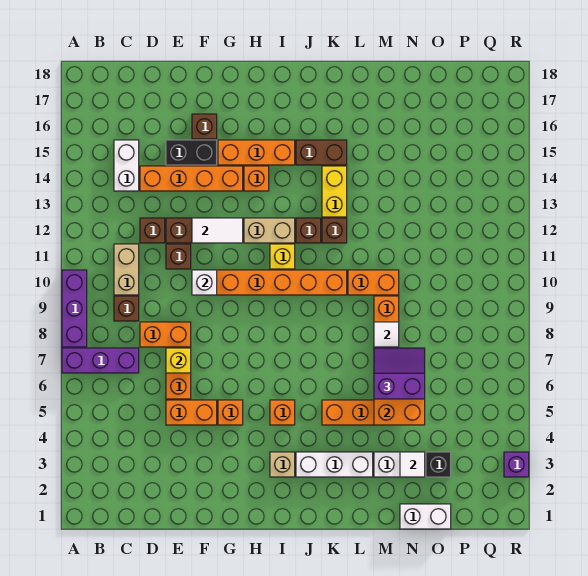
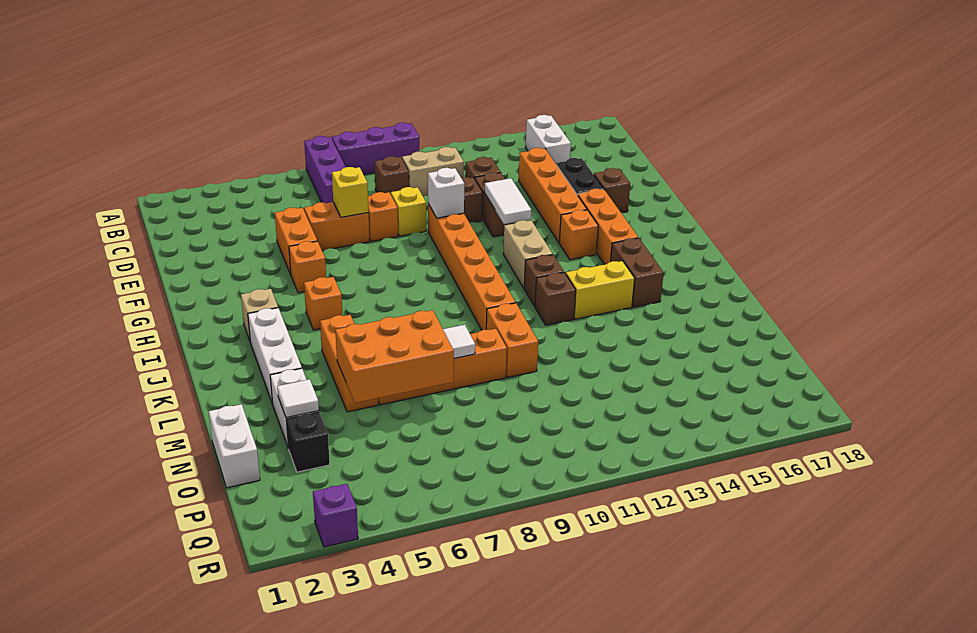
white brick C14:C15 level 1 -> white brick B15:C15 level 1
orange brick D8:E8 level 1 -> orange brick E8 level 1
yellow brick I11 level 1 -> yellow brick E9 level 1
purple slope M6:N7 level 3 top 6 -> none

